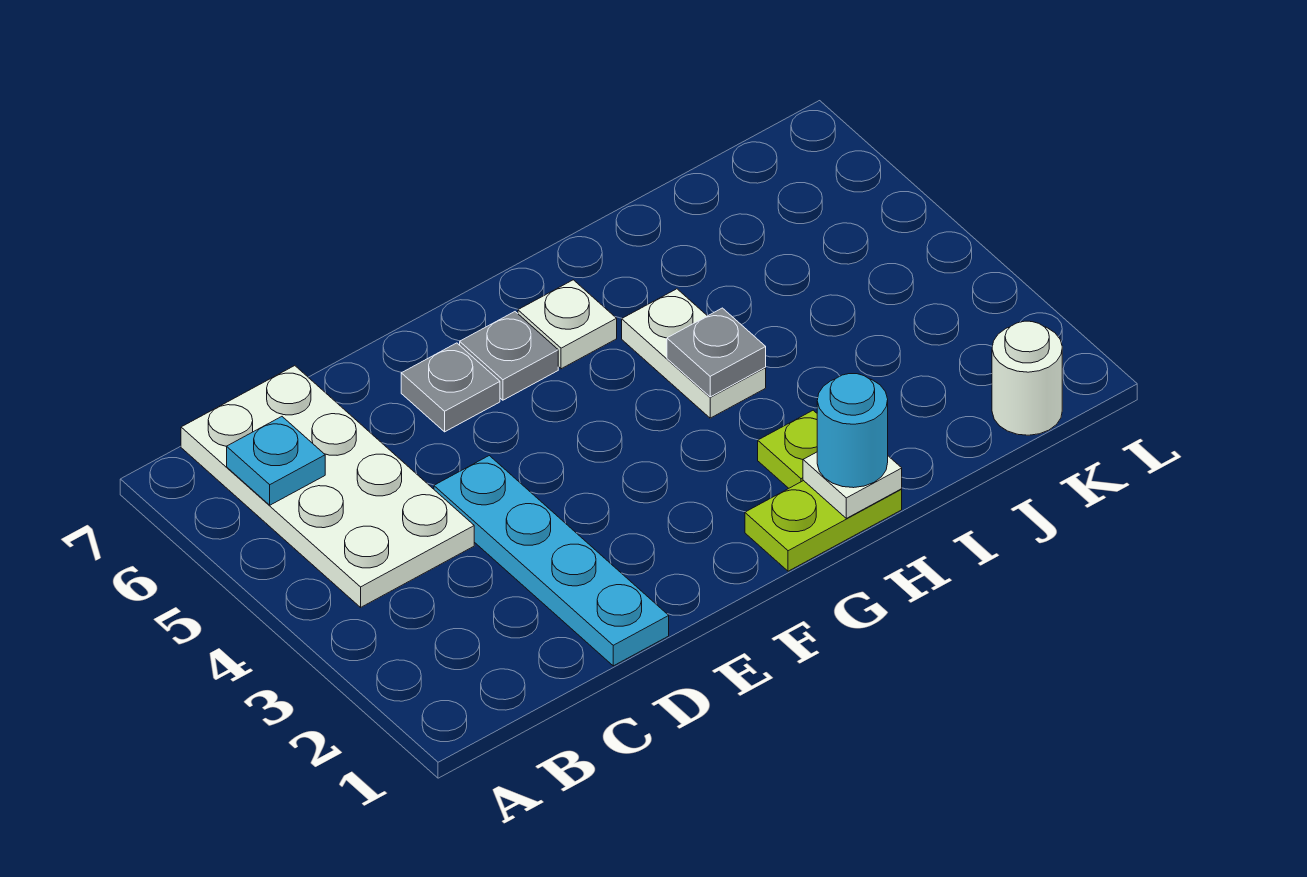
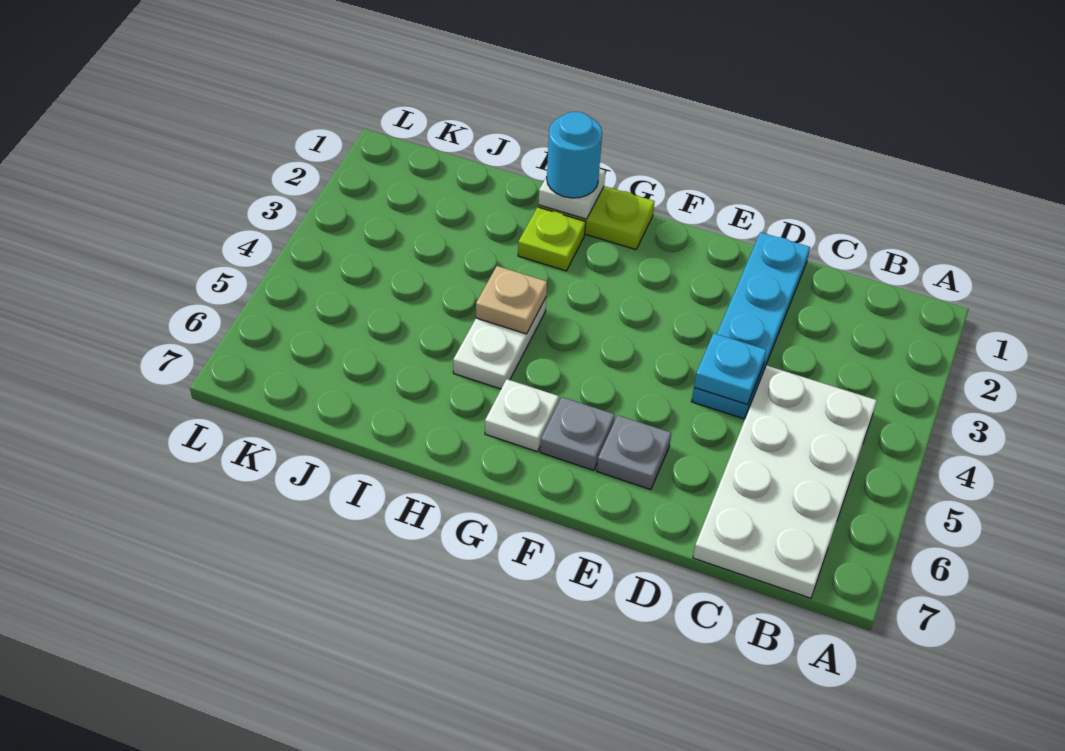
cyan plate B6 level 2 -> cyan plate D4 level 2
grey plate H4 level 2 -> tan plate H4 level 2
white round brick K1 level 1 -> none

